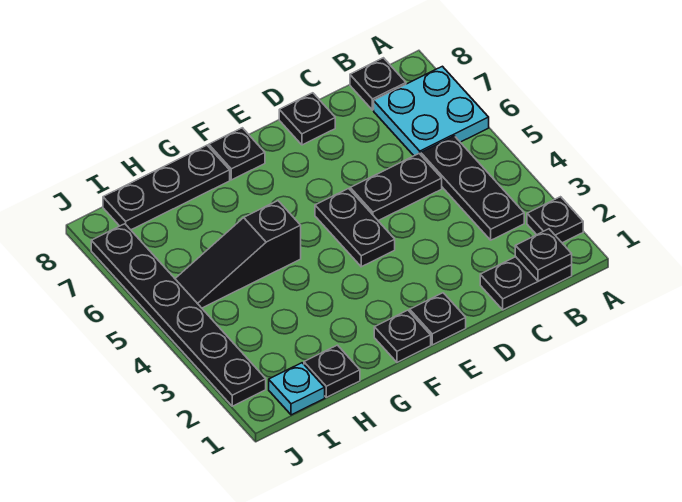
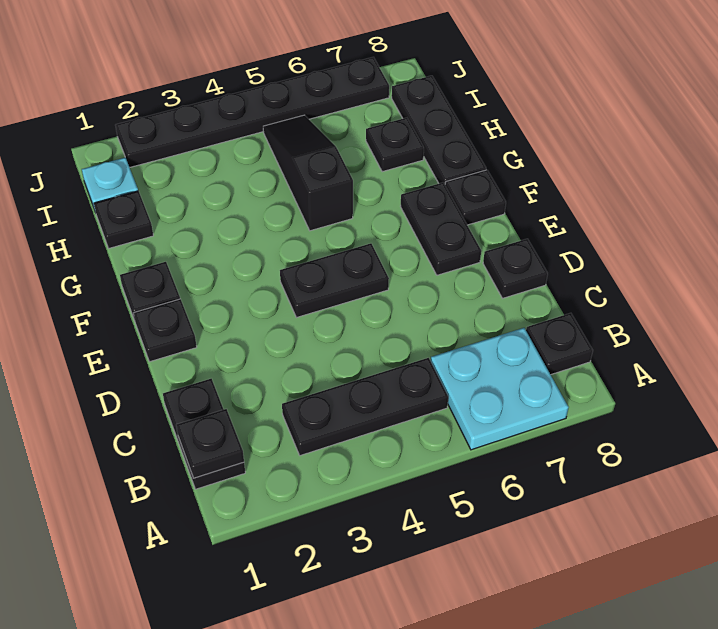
black plate A2 level 1 -> black plate H7 level 1
black plate C5:D5 level 1 -> black plate E7:F7 level 1

